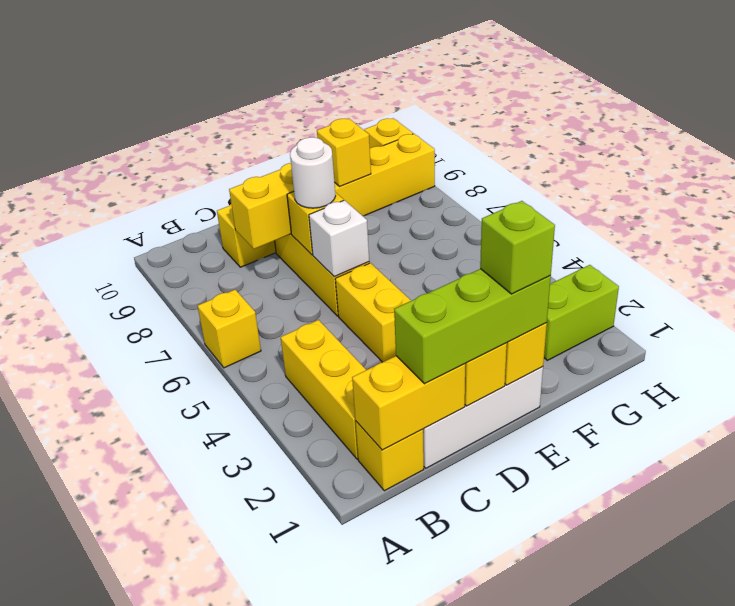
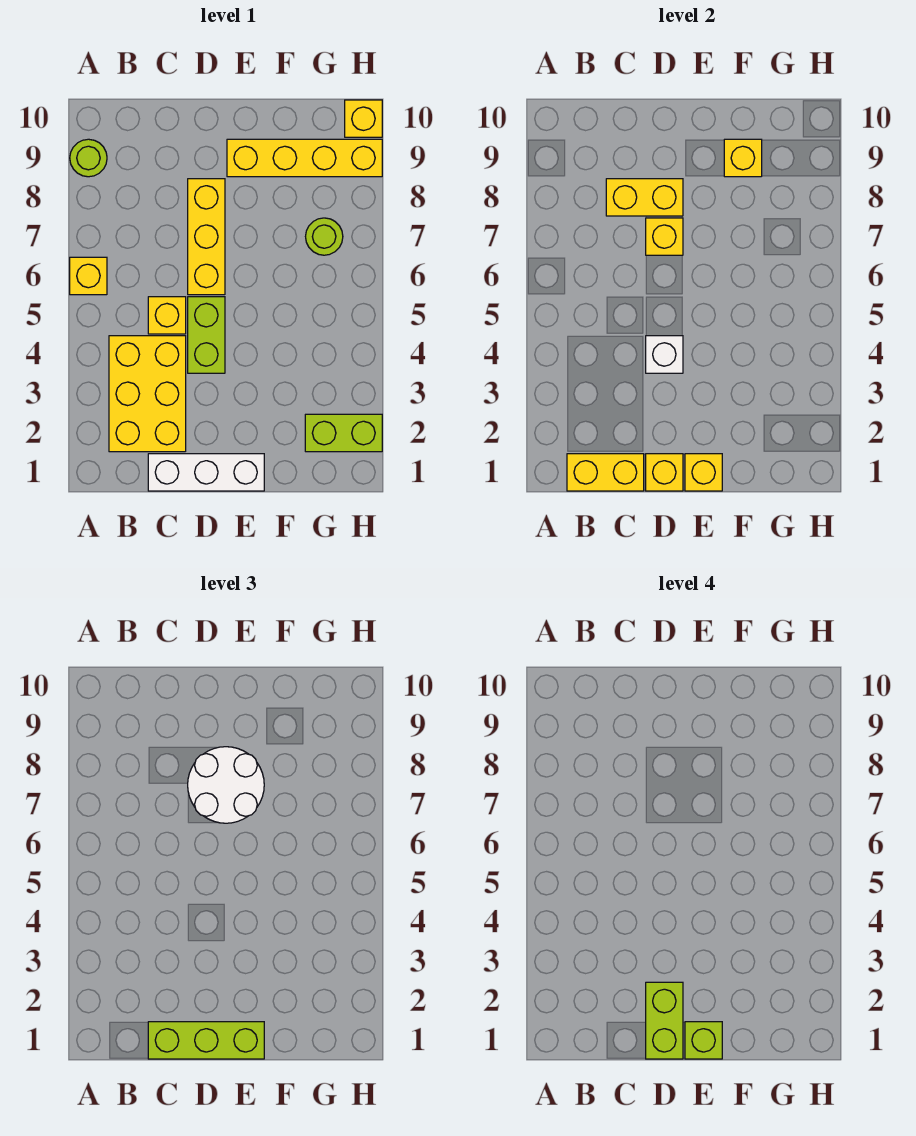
none -> lime round brick A9 level 1
yellow brick B1 level 1 -> yellow brick C5 level 1
yellow brick B2:B4 level 1 -> yellow brick B2:C4 level 1
yellow brick C9:H9 level 1 -> yellow brick E9:H9 level 1
none -> lime brick D1:D2 level 4
yellow brick D4:D5 level 1 -> lime brick D4:D5 level 1
white brick D6 level 2 -> white brick D4 level 2
white round brick D7 level 3 -> white round brick D7:E8 level 3
none -> lime round brick G7 level 1

